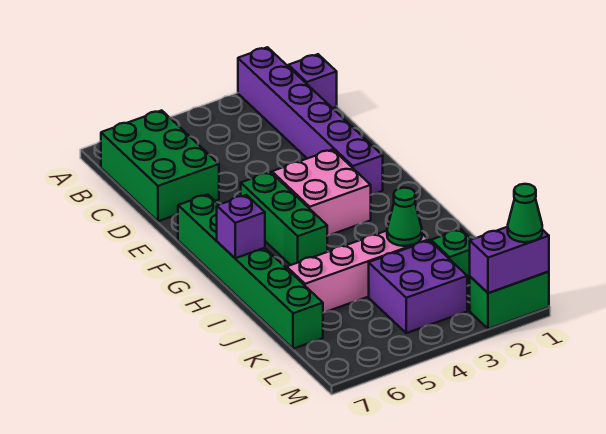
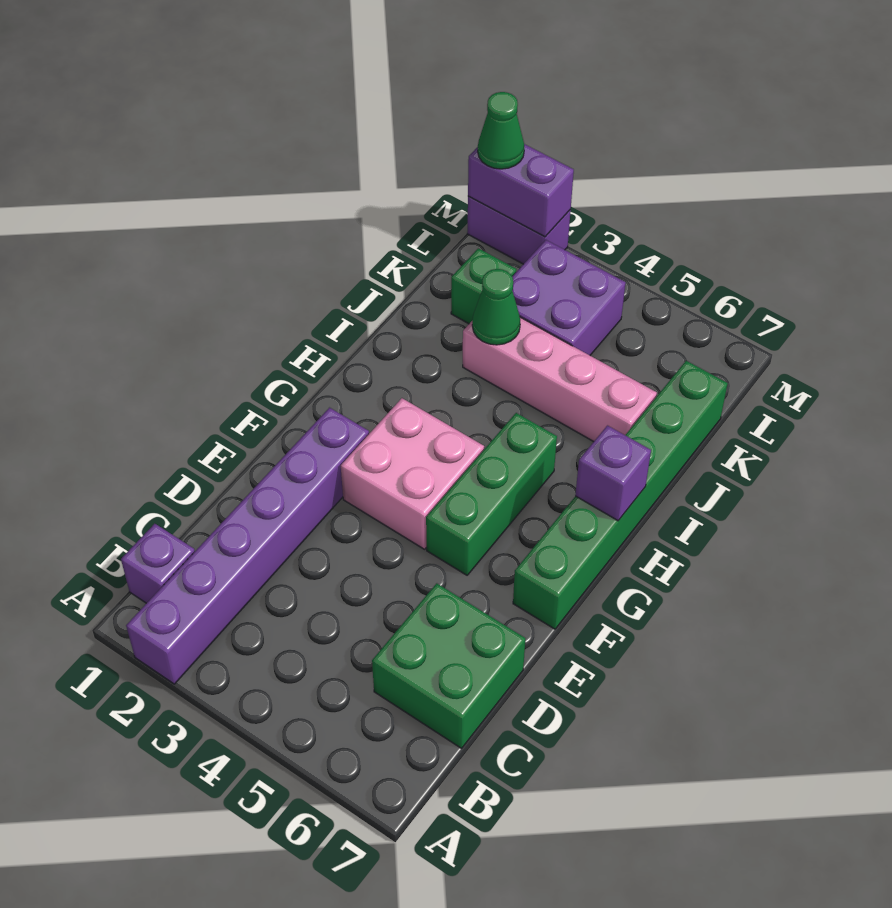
green brick B6:D7 level 1 -> green brick C6:D7 level 1
green brick M1:M2 level 1 -> purple brick M1:M2 level 1

